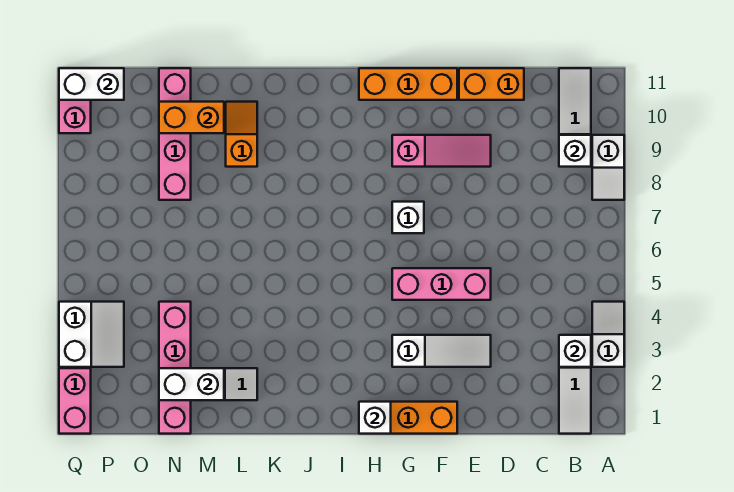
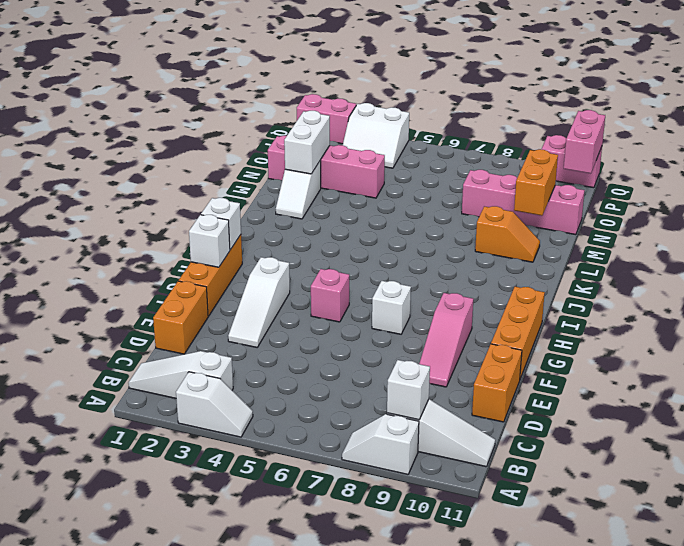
white brick B3 level 2 -> white brick G1 level 2
none -> orange brick D1:E1 level 1
pink brick E5:G5 level 1 -> pink brick G5 level 1
white brick P11:Q11 level 2 -> pink brick P11:Q11 level 2

